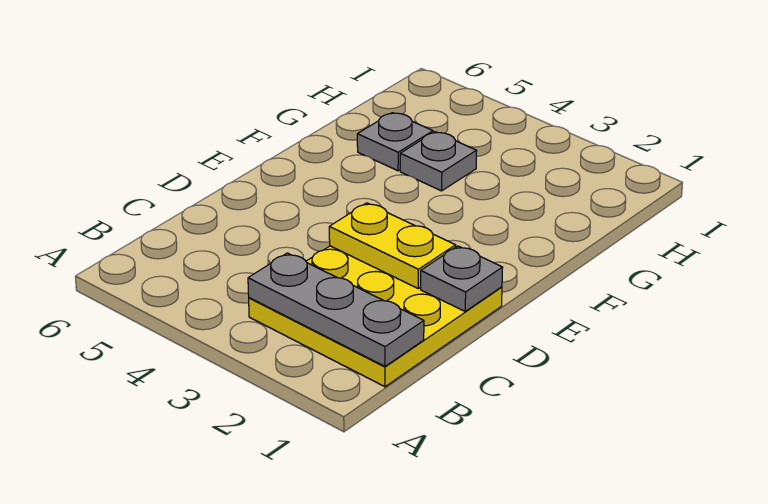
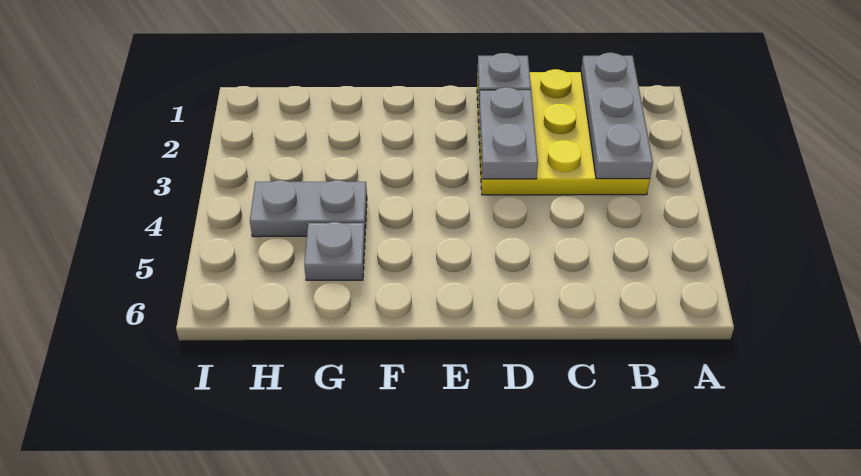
yellow plate D2:D3 level 2 -> grey plate D2:D3 level 2
grey plate G4 level 1 -> grey plate G4:H4 level 1

